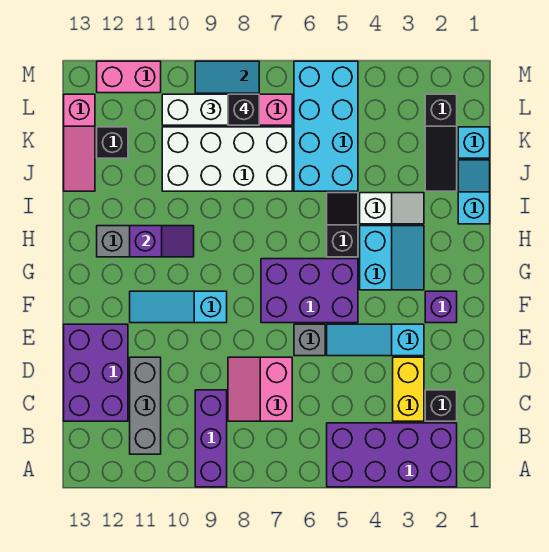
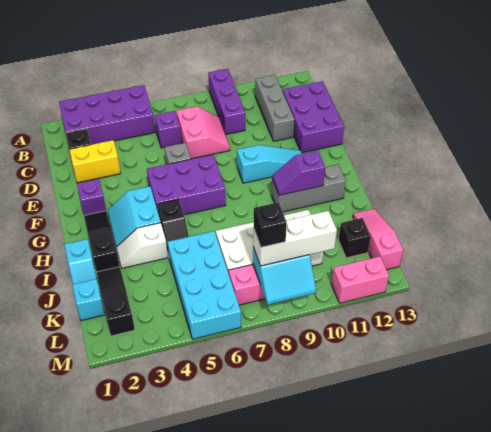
yellow brick C3:D3 level 1 -> yellow brick D2:D3 level 1
none -> purple brick C6 level 1
cyan slope E3:E5 level 1 top 3 -> none
none -> black slope G2:I2 level 1 top I

